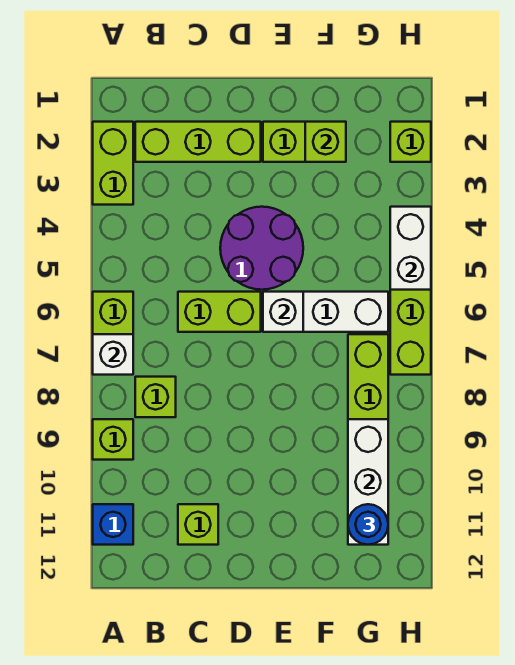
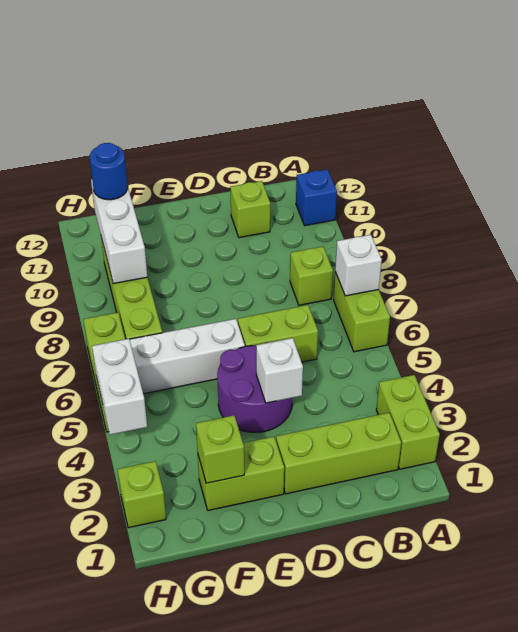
lime brick A9 level 1 -> none
white brick E6 level 2 -> white brick D4 level 2

